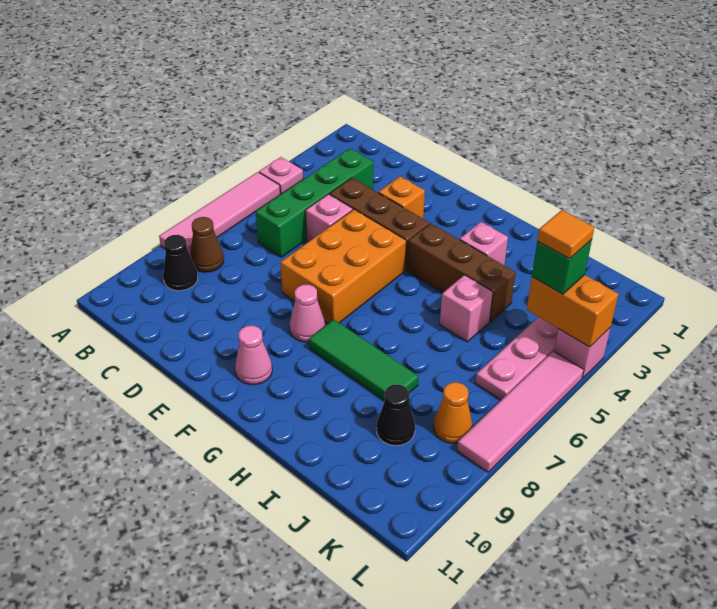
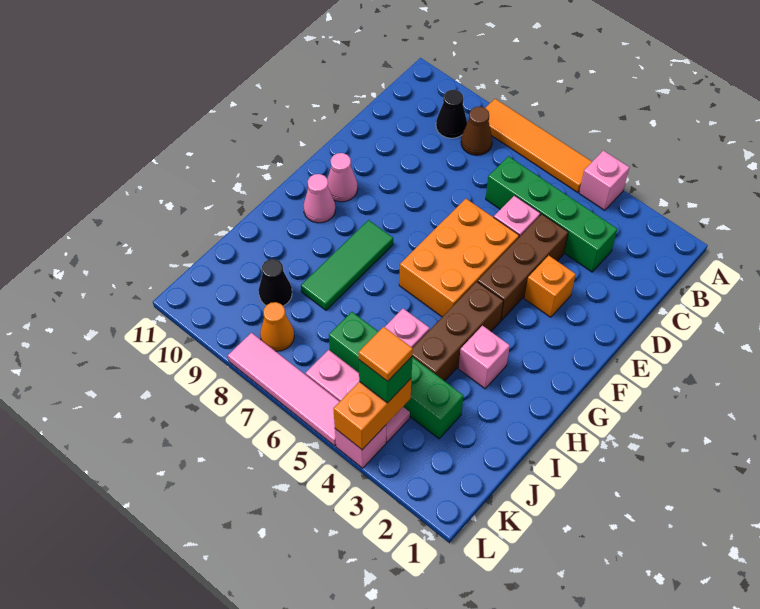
pink plate A4 level 1 -> pink brick A4 level 1
pink tile A5:A8 level 1 -> orange tile A5:A8 level 1
orange brick E5:F7 level 1 -> orange brick E5:G6 level 1
pink cone F8 level 1 -> pink cone G10 level 1
none -> green brick J3:J6 level 1

